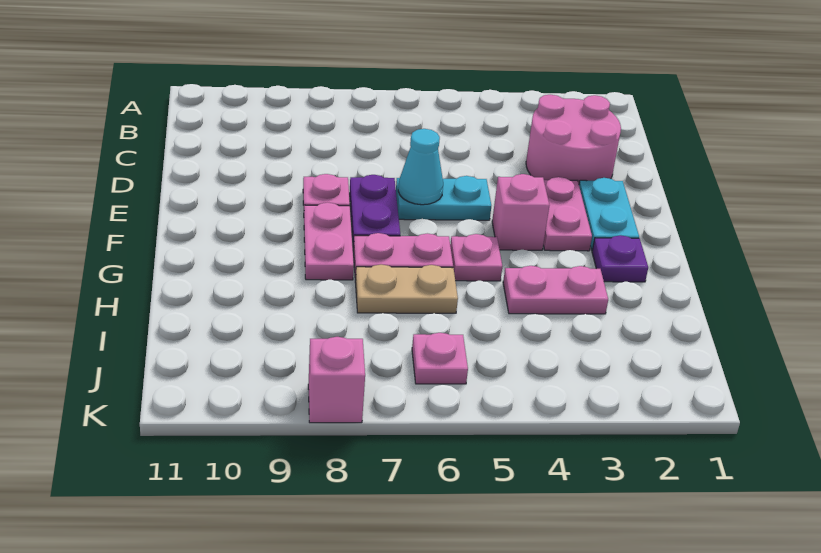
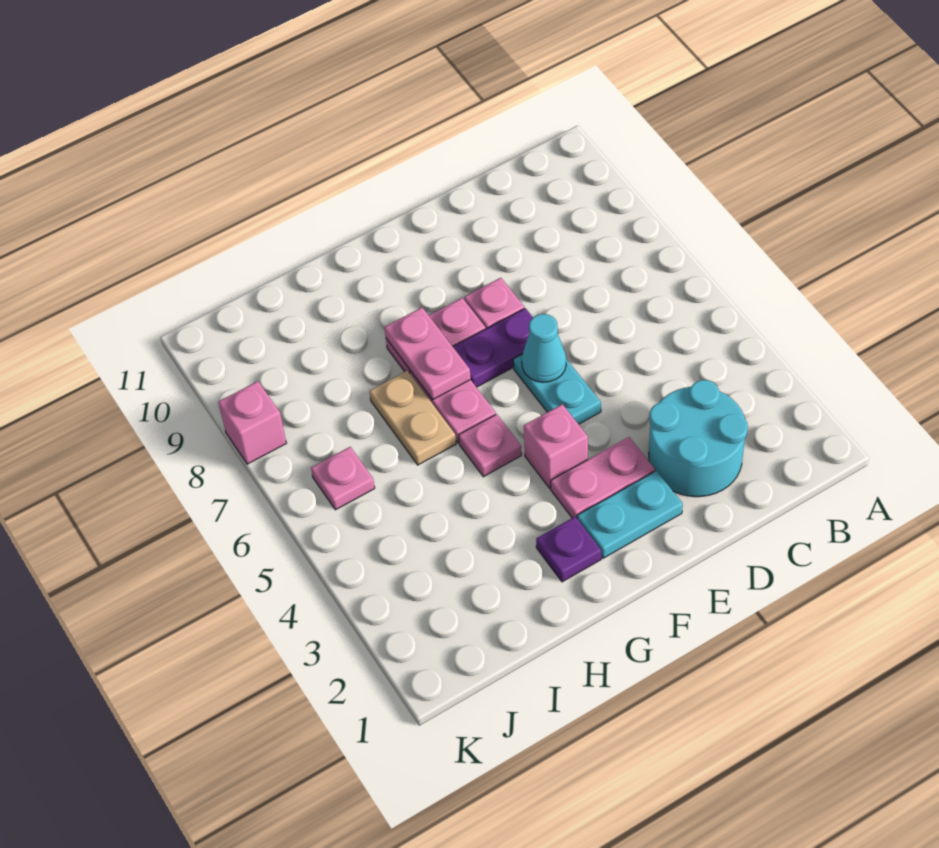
pink round brick C2:D3 level 1 -> cyan round brick C2:D3 level 1
pink plate H3:H4 level 1 -> pink plate G7:G8 level 2

